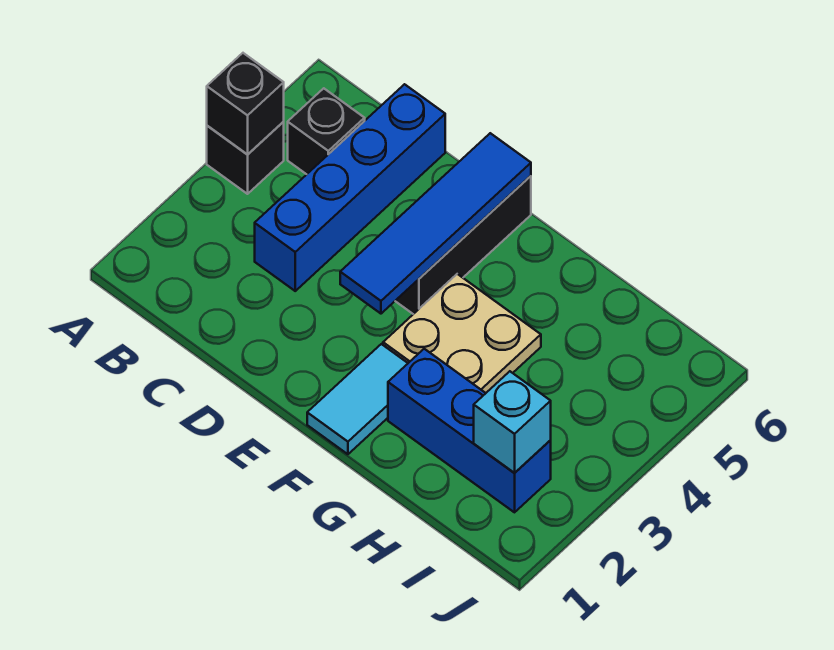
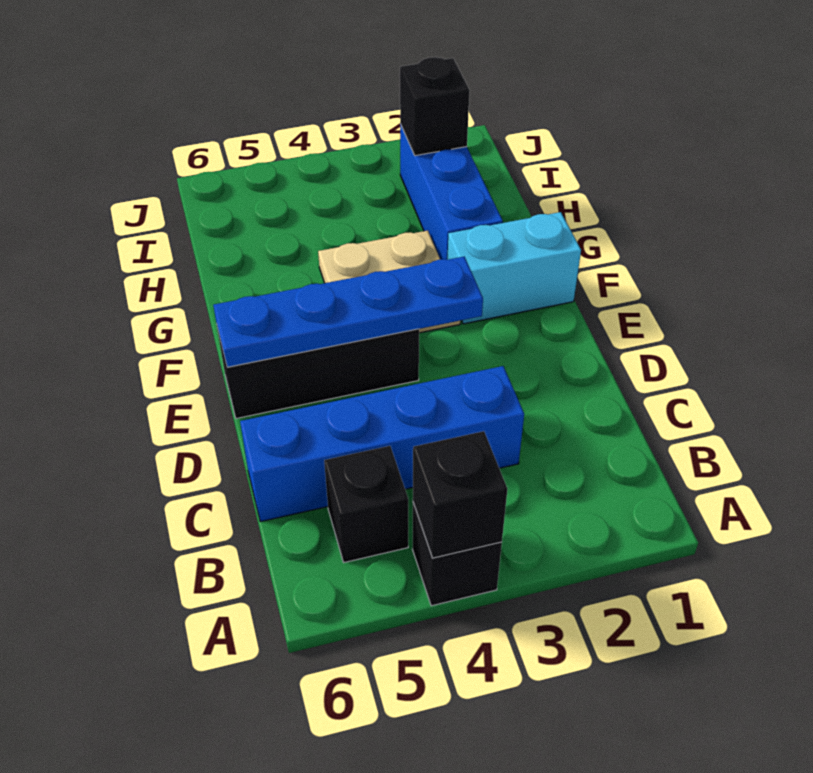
blue tile E3:E6 level 2 -> blue plate E3:E6 level 2
cyan tile F1:F2 level 1 -> cyan brick F1:F2 level 1
cyan brick I2 level 2 -> black brick I2 level 2

